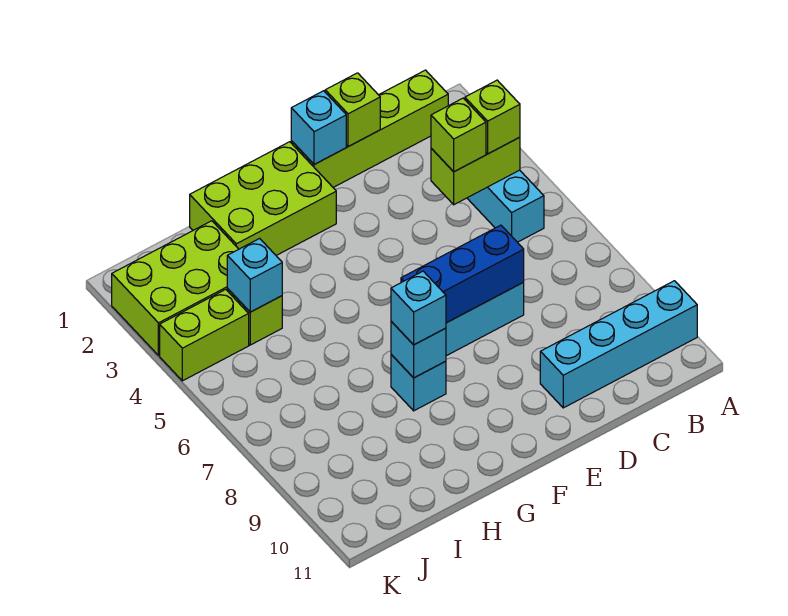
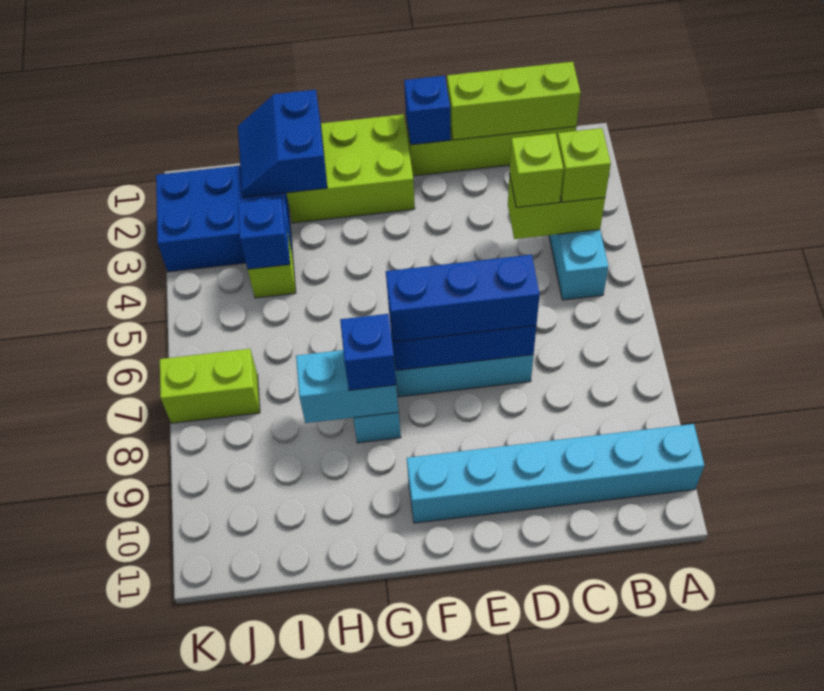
cyan brick A10:D10 level 1 -> cyan brick A10:F10 level 1
lime brick D1 level 2 -> lime brick B1:D1 level 2
none -> blue brick D7:F7 level 3
cyan brick E1 level 2 -> blue brick E1 level 2
cyan brick G8 level 2 -> cyan brick G8:H8 level 2
cyan brick G8 level 3 -> blue brick G8 level 3
none -> blue slope H1:I2 level 2 top H
lime brick I2:K3 level 1 -> blue brick I2:K3 level 1
cyan brick I4 level 2 -> blue brick I4 level 2
lime brick J4:K4 level 1 -> lime brick J7:K7 level 1

